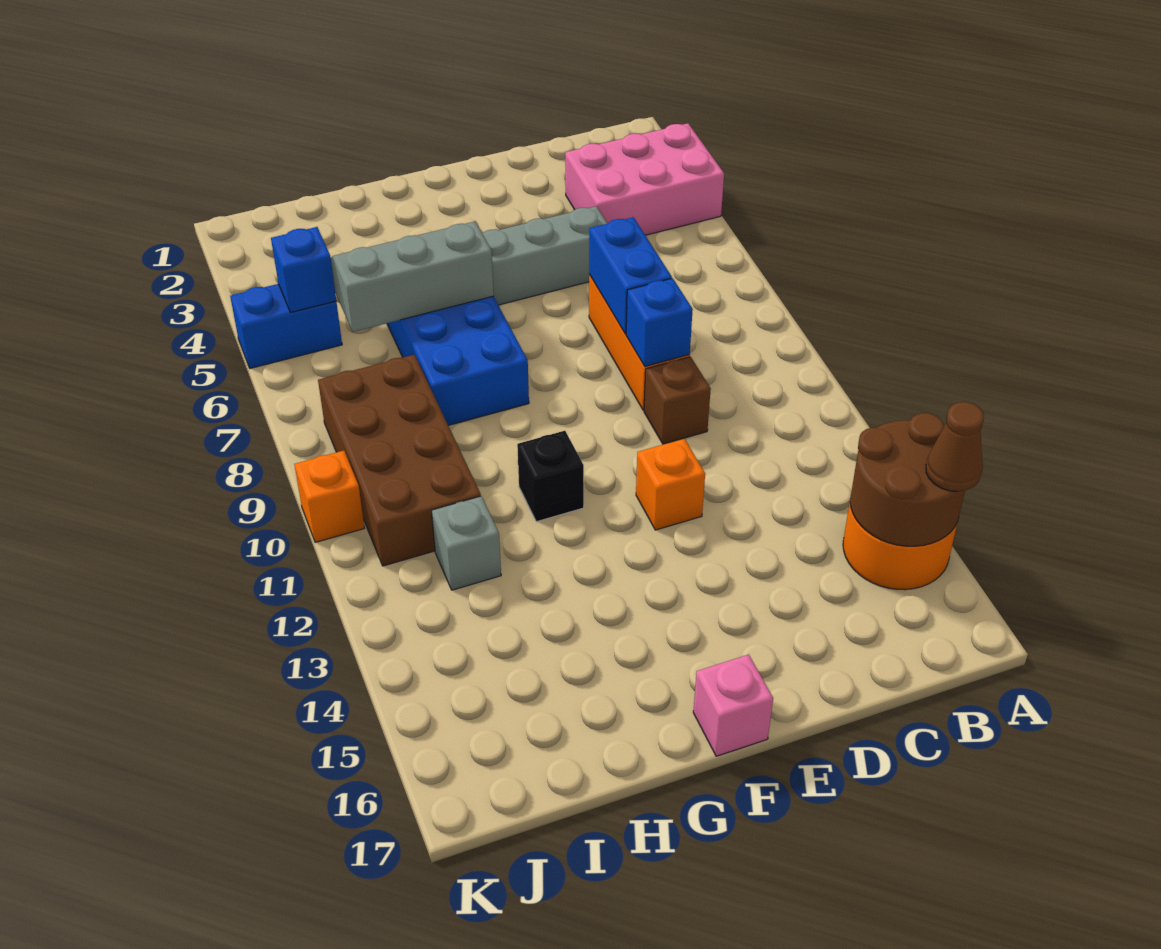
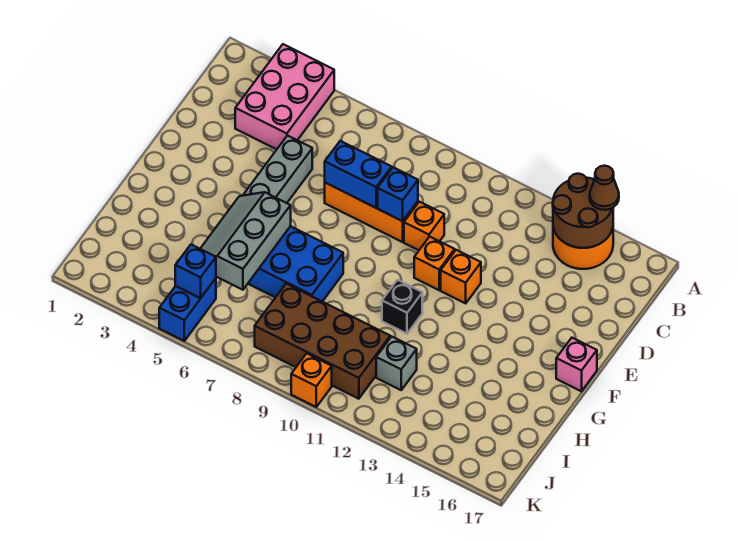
brown brick D10 level 1 -> orange brick D10 level 1
none -> orange brick E11 level 1

